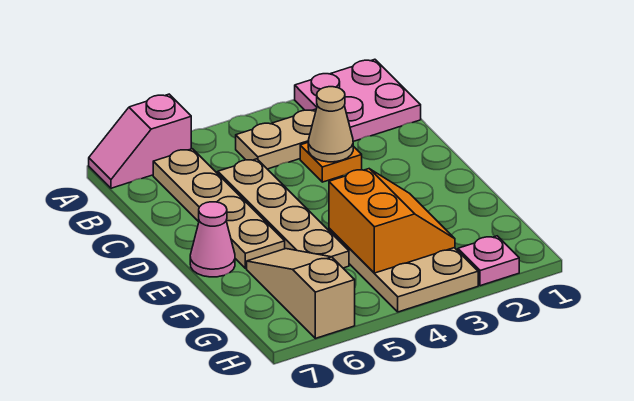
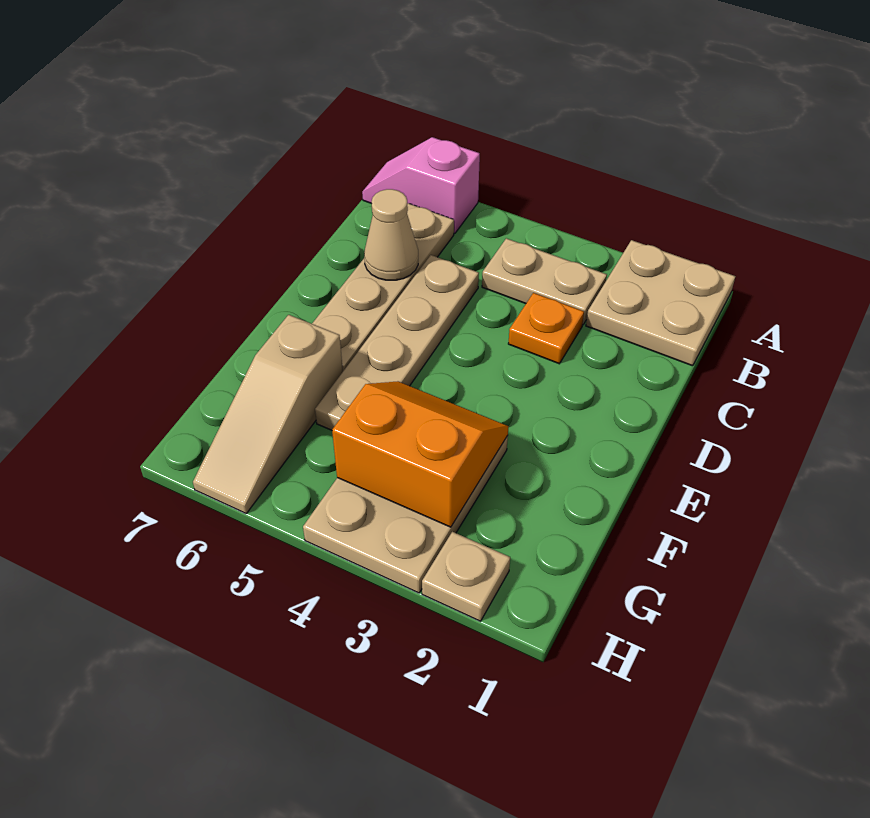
pink plate A1:B2 level 1 -> tan plate A1:B2 level 1
tan cone C3 level 2 -> tan cone C6 level 2
pink cone E7 level 1 -> none
orange slope F3:G4 level 2 top 4 -> orange slope F3:G4 level 2 top G
tan slope F6:H6 level 1 top H -> tan slope F6:H6 level 1 top F
pink plate H2 level 1 -> tan plate H2 level 1

